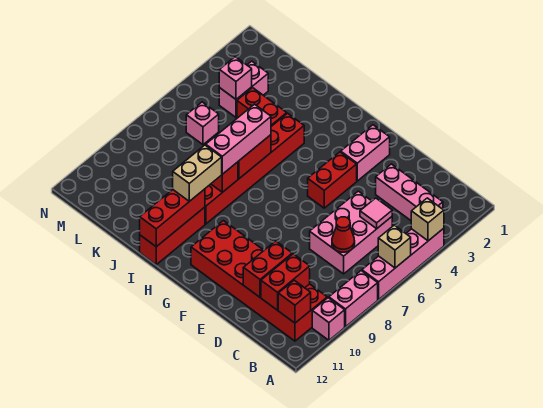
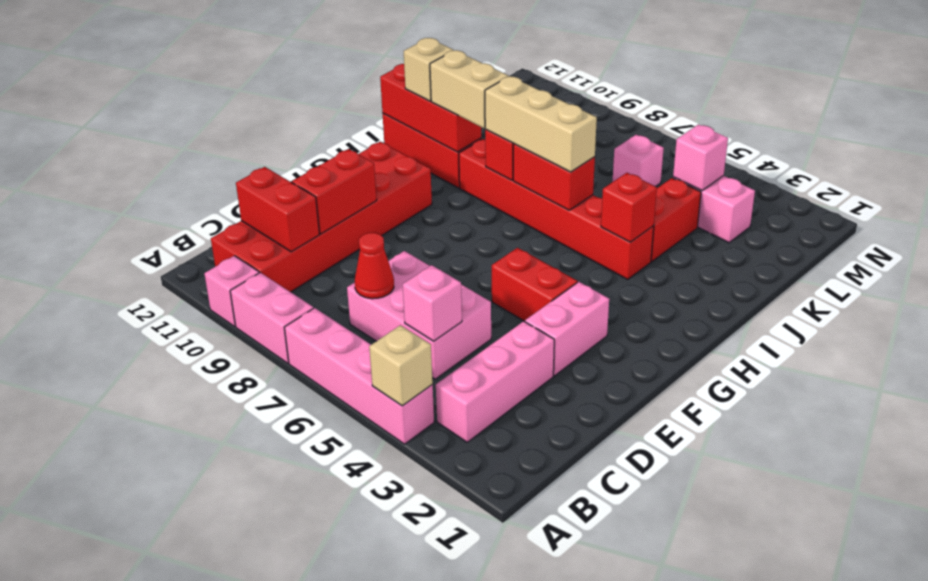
tan brick A6 level 2 -> tan brick I11 level 3
red brick B11 level 2 -> red brick I4 level 2
pink tile C5 level 2 -> pink brick C5 level 2
red brick D10:D11 level 2 -> red brick D10:E10 level 2
pink brick F2:F3 level 1 -> pink brick E3:F3 level 1
pink brick I6:I8 level 3 -> tan brick I6:I8 level 3

